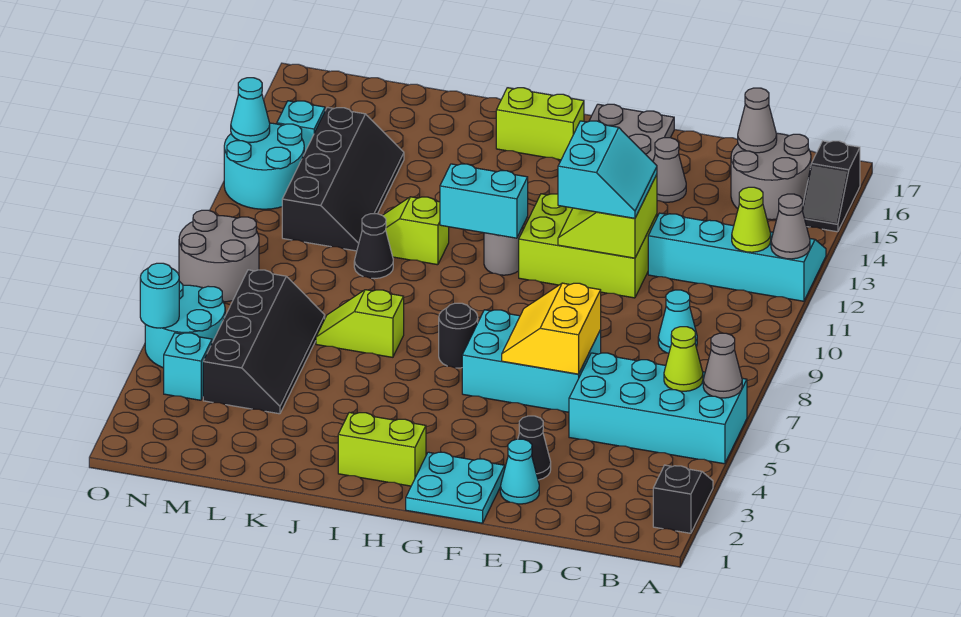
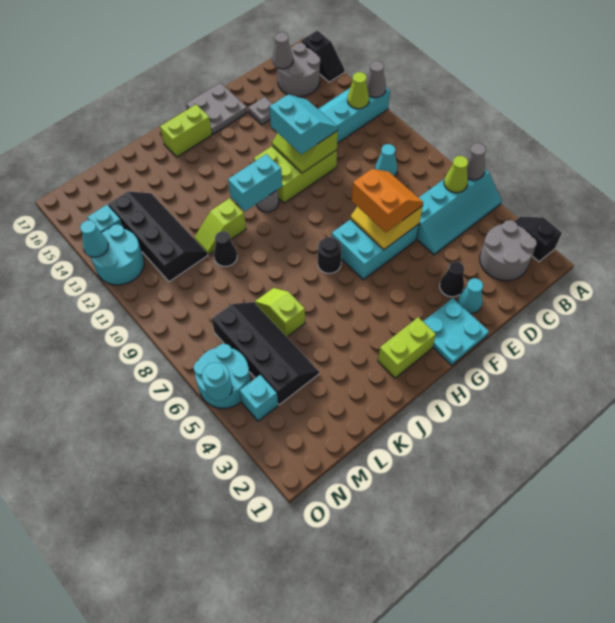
cyan brick A5:D6 level 1 -> cyan slope A5:D6 level 1 top 6
none -> orange slope E6:F7 level 3 top F
grey cone E15 level 1 -> grey plate E15 level 1
lime slope J7:K7 level 1 top J -> lime slope K6:K7 level 1 top 6
grey round brick N8:O9 level 1 -> grey round brick B2:C3 level 1

